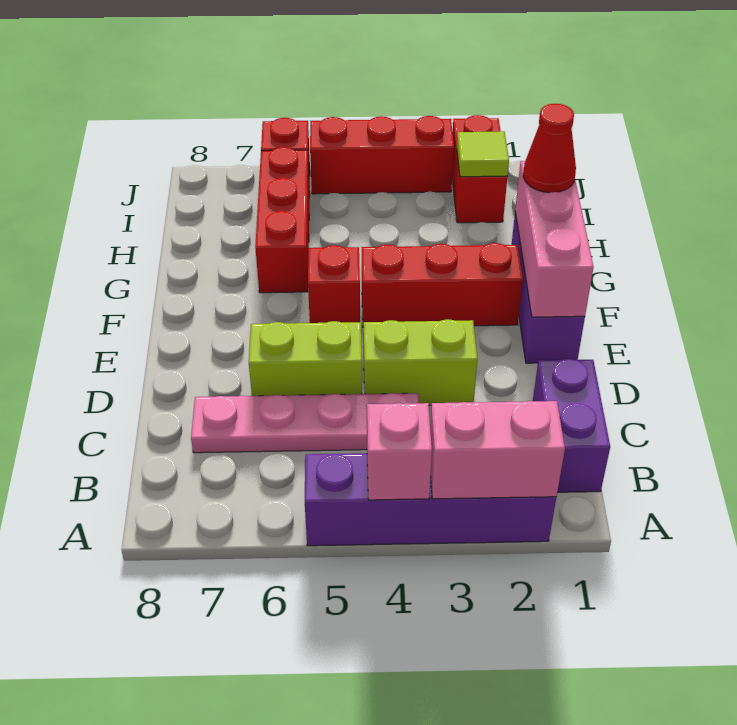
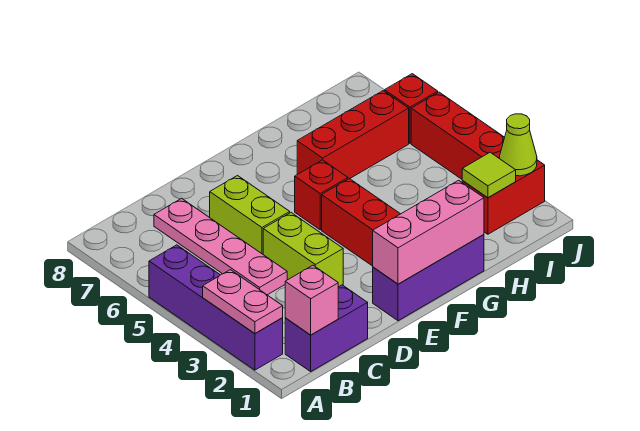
pink brick A2:A3 level 2 -> pink plate A2:A3 level 2
pink brick A4 level 2 -> pink brick B1 level 2
red cone G1 level 3 -> none
none -> lime cone J2 level 2

